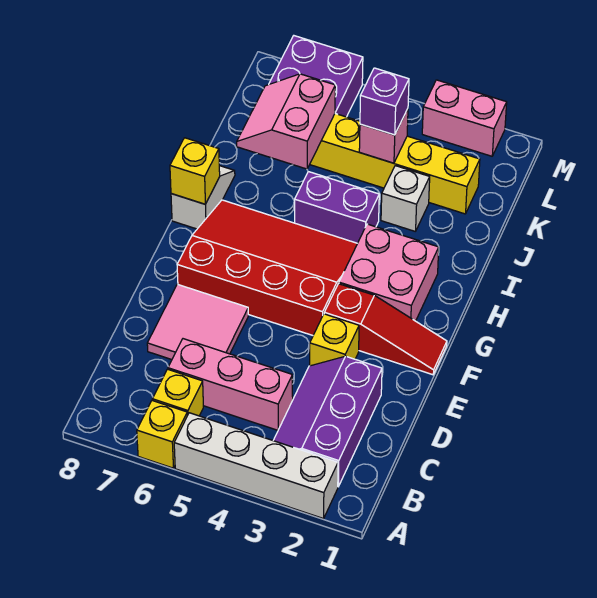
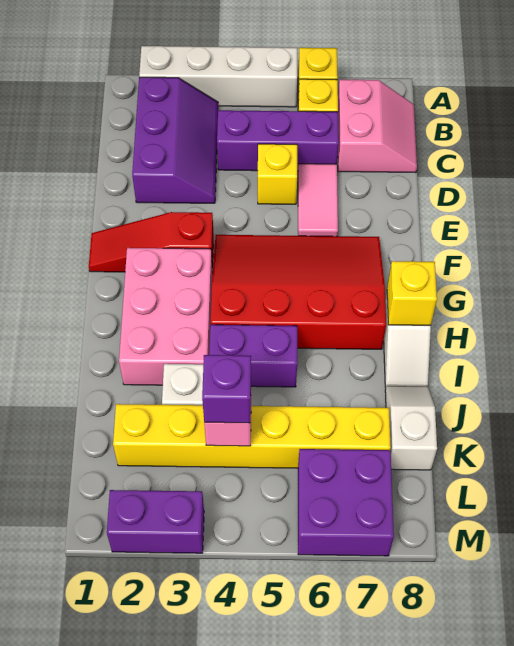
pink brick C4:C6 level 1 -> purple brick C4:C6 level 1
pink tile D6:E7 level 1 -> pink tile D6:E6 level 1
yellow brick E3 level 1 -> yellow brick D5 level 1
red slope F4:H7 level 1 top F -> red slope F4:H7 level 1 top H
pink brick G2:H3 level 1 -> pink brick G2:I3 level 1
pink slope J6:K7 level 2 top 6 -> pink slope B7:C8 level 1 top 7
none -> white slope J8:K8 level 1 top K
pink brick M2:M3 level 1 -> purple brick M2:M3 level 1

